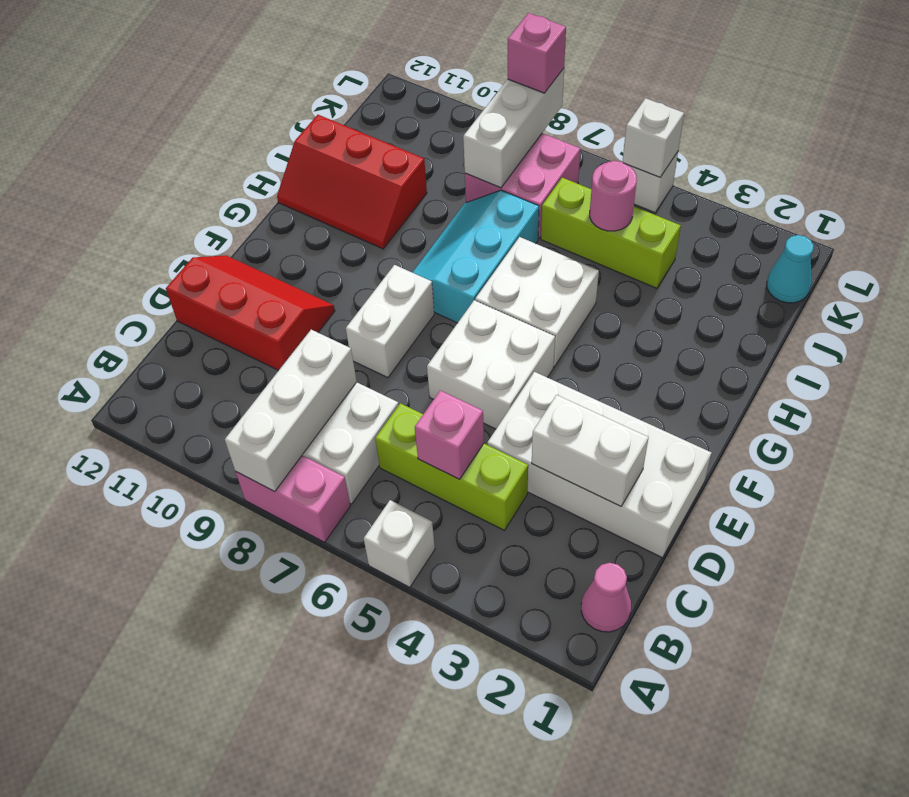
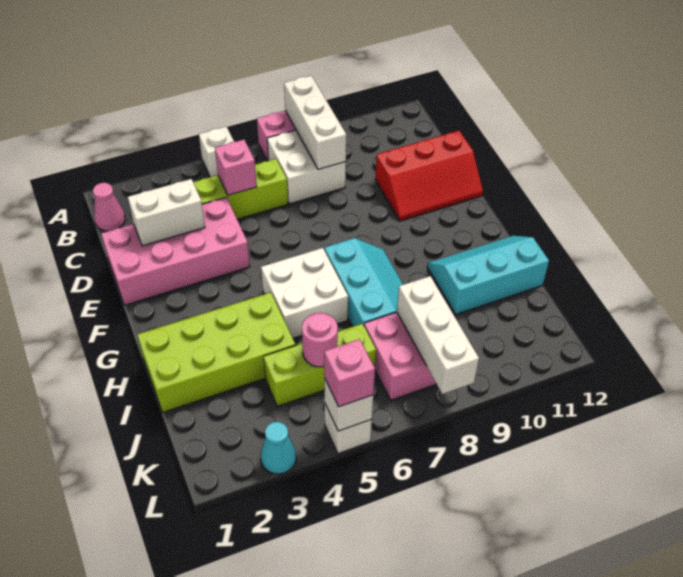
white brick D1:E4 level 1 -> pink brick D1:E4 level 1
white brick E5:F6 level 1 -> none
white brick E8:F8 level 1 -> none
none -> lime brick H1:I4 level 1
red slope H10:I12 level 1 top I -> cyan slope H10:I12 level 1 top I
cyan cone K1 level 1 -> cyan cone L3 level 1
pink brick L8 level 3 -> pink brick L5 level 3

